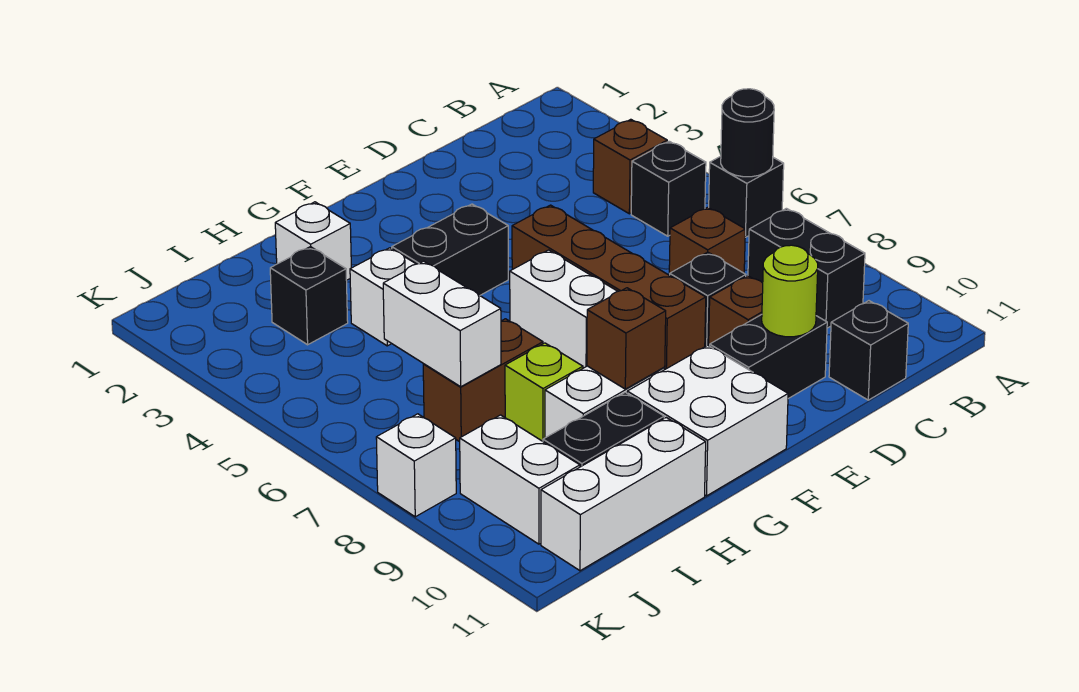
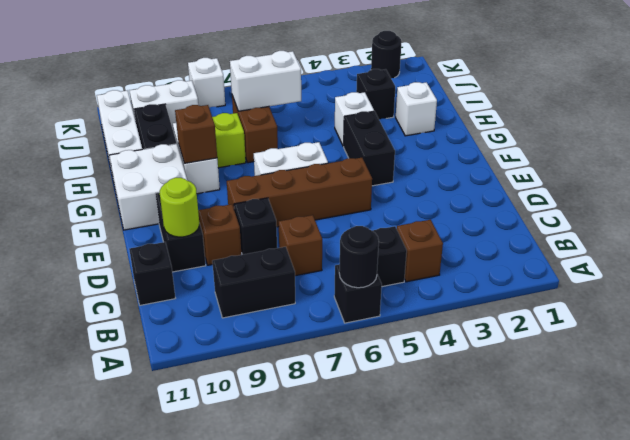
none -> black round brick K2 level 1

